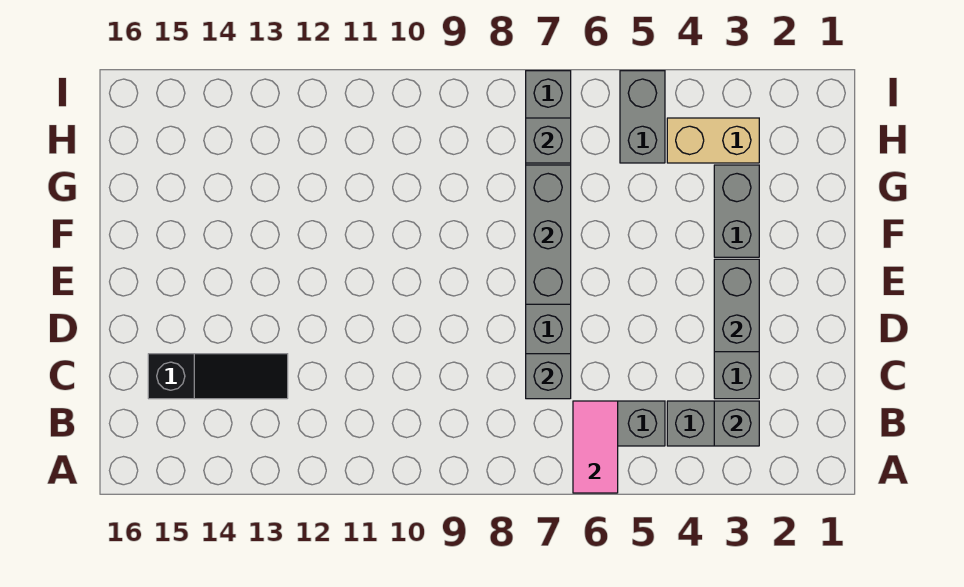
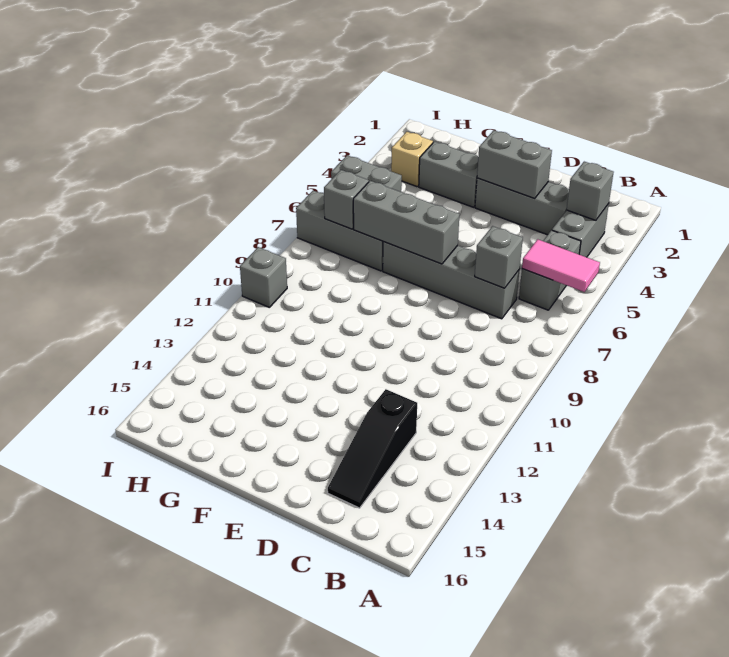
black slope C13:C15 level 1 top 15 -> black slope C13:C15 level 1 top 13
tan brick H3:H4 level 1 -> tan brick H3 level 1
none -> grey brick I10 level 1

